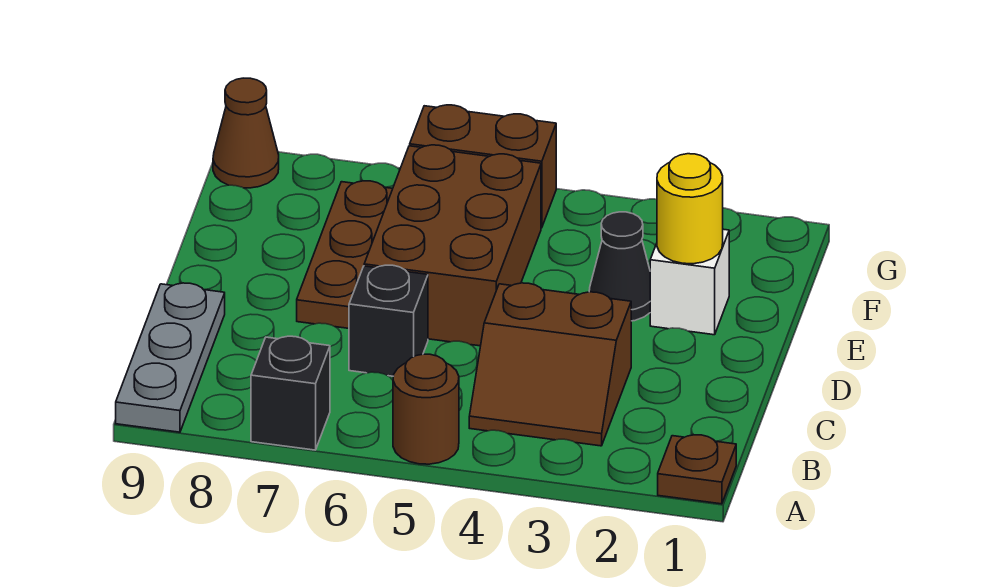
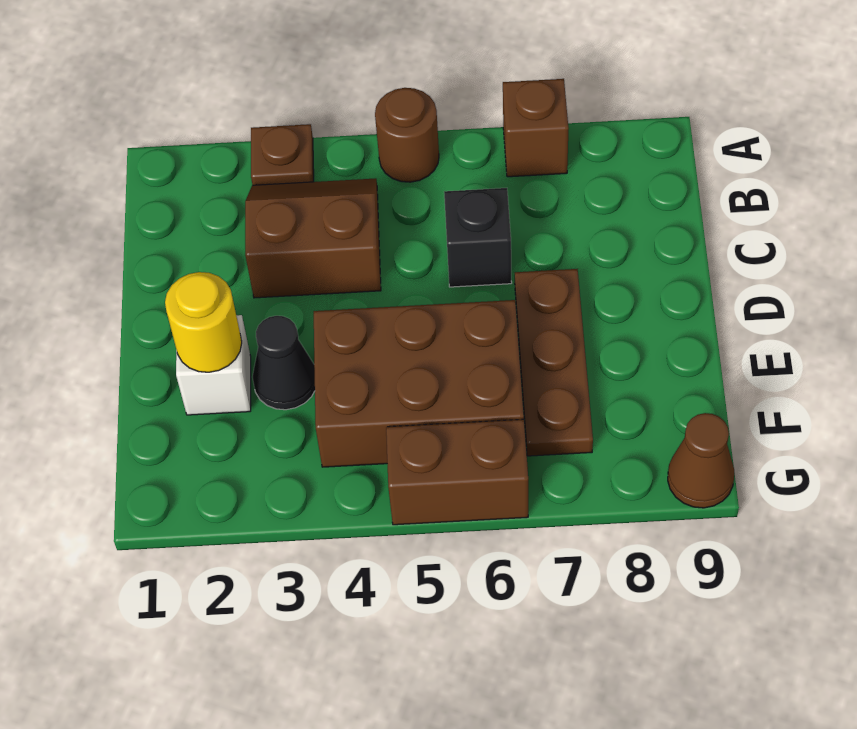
brown plate A1 level 1 -> brown plate A3 level 1
black brick A7 level 1 -> brown brick A7 level 1
grey plate A9:C9 level 1 -> none
brown brick D5:F6 level 1 -> brown brick E4:F6 level 1

